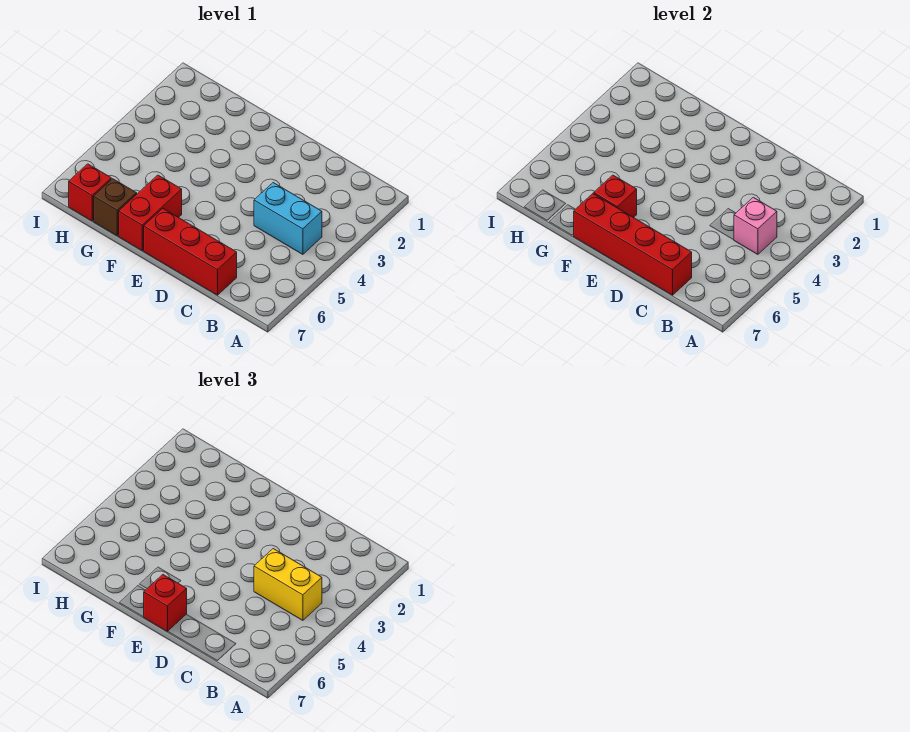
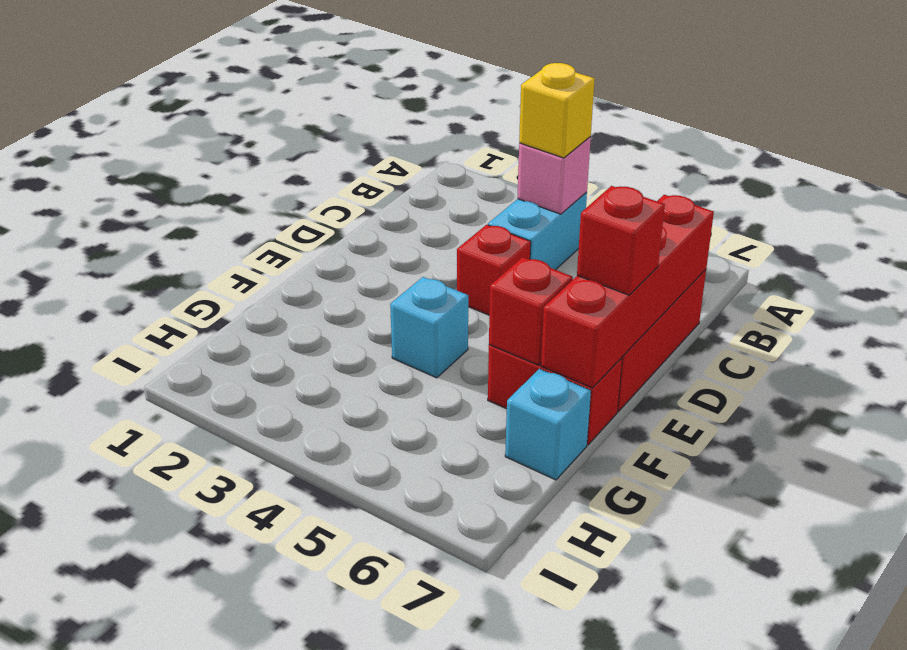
yellow brick B4:C4 level 3 -> yellow brick B4 level 3
none -> cyan brick F4 level 1
brown brick G7 level 1 -> cyan brick G7 level 1
red brick H7 level 1 -> red brick D4 level 1

